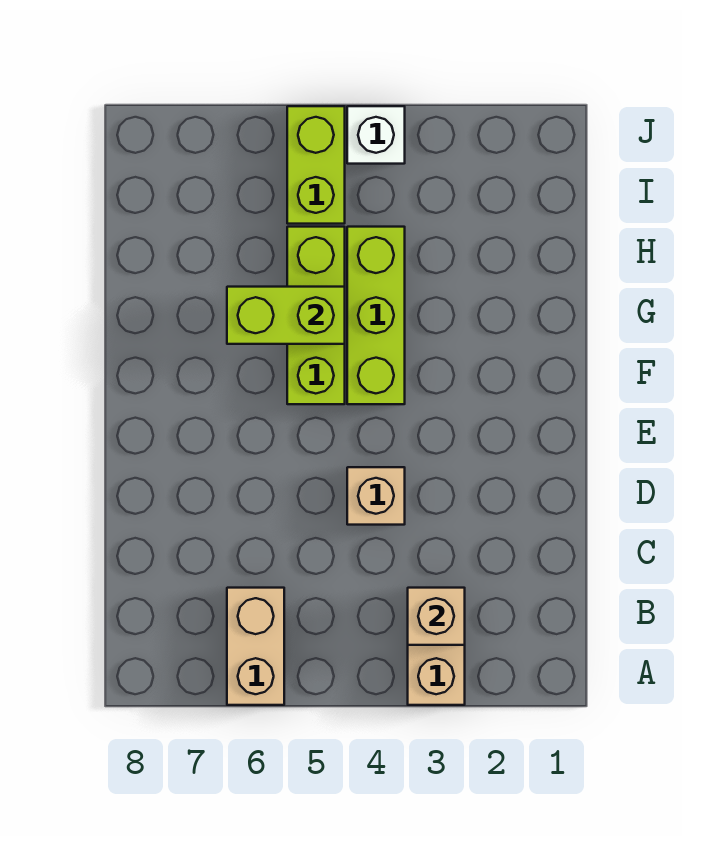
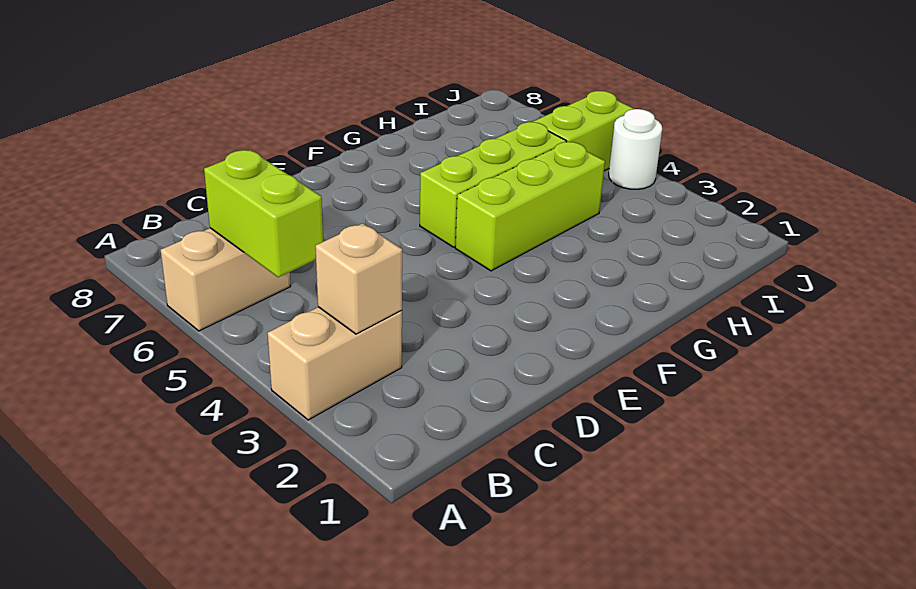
tan brick D4 level 1 -> none
lime brick G5:G6 level 2 -> lime brick B5:B6 level 2
white brick J4 level 1 -> white round brick J4 level 1

